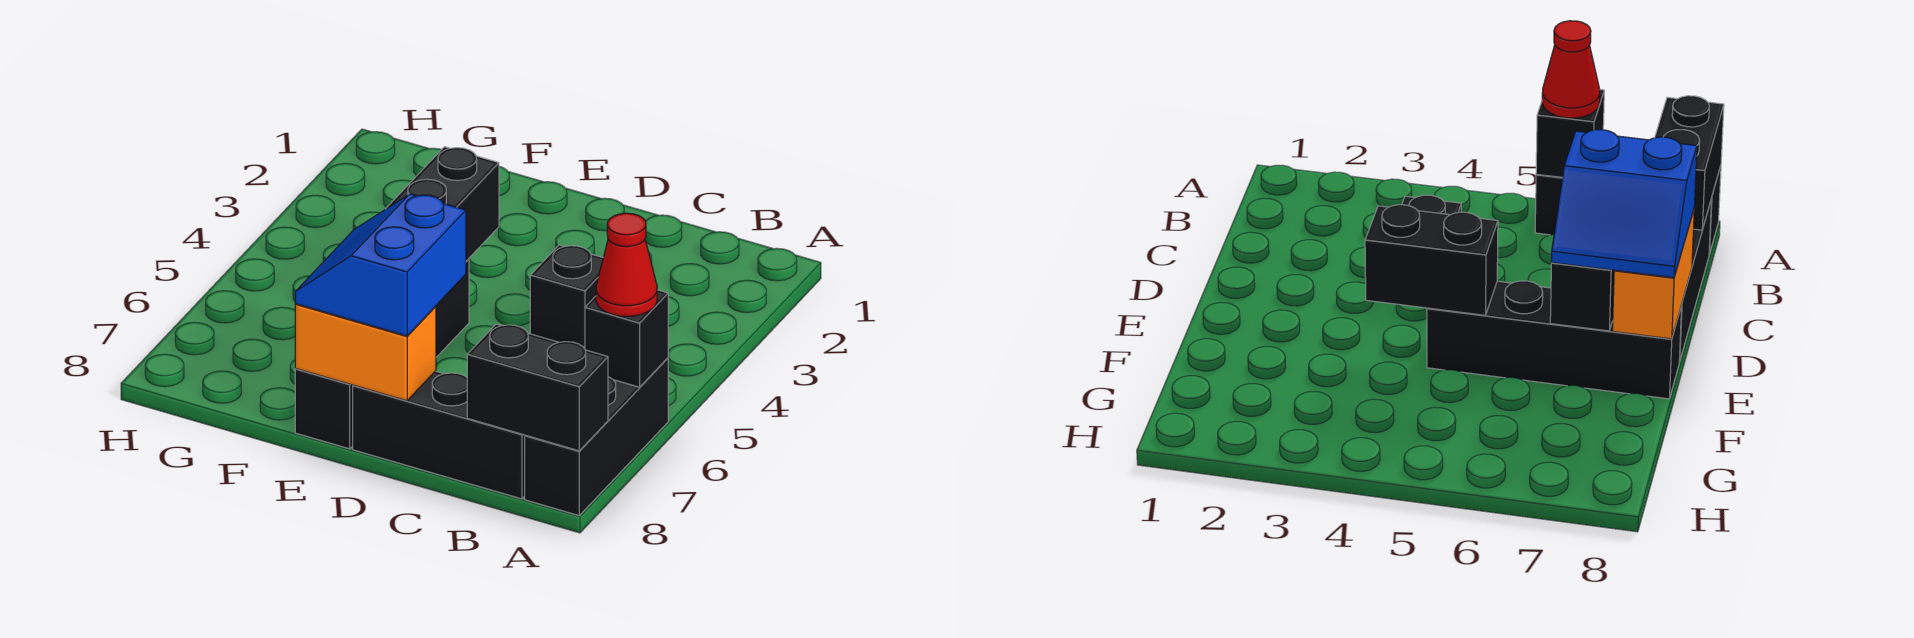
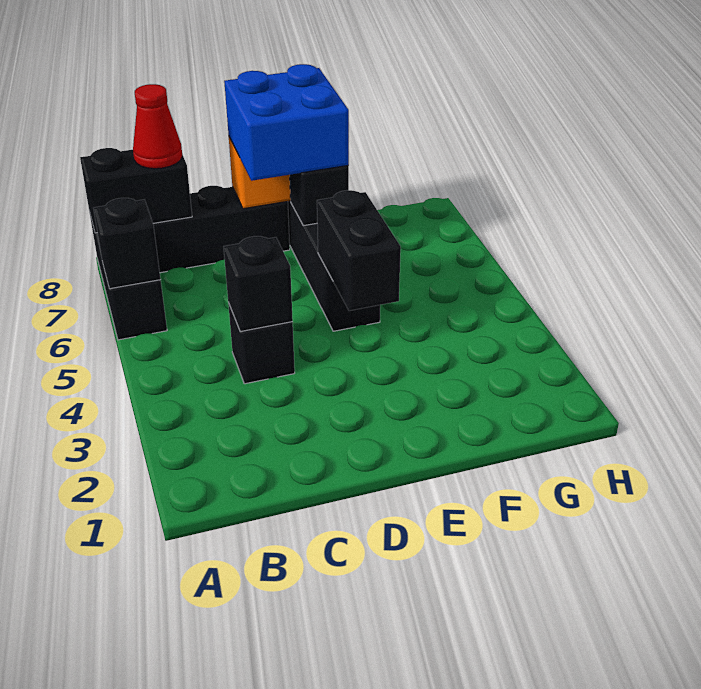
red cone A6 level 3 -> red cone B8 level 3
none -> black brick C4 level 2
blue slope D7:E8 level 3 top D -> blue brick D7:E8 level 3

